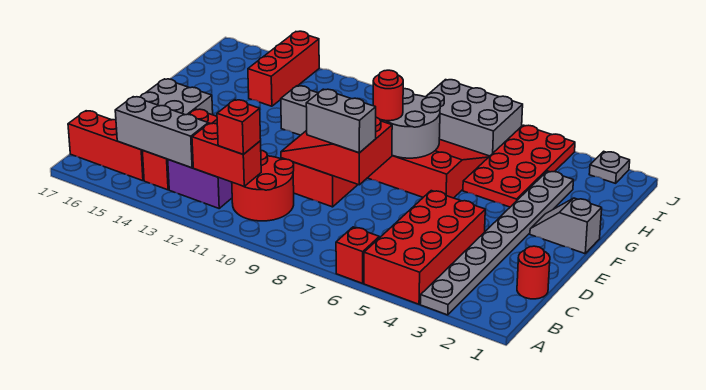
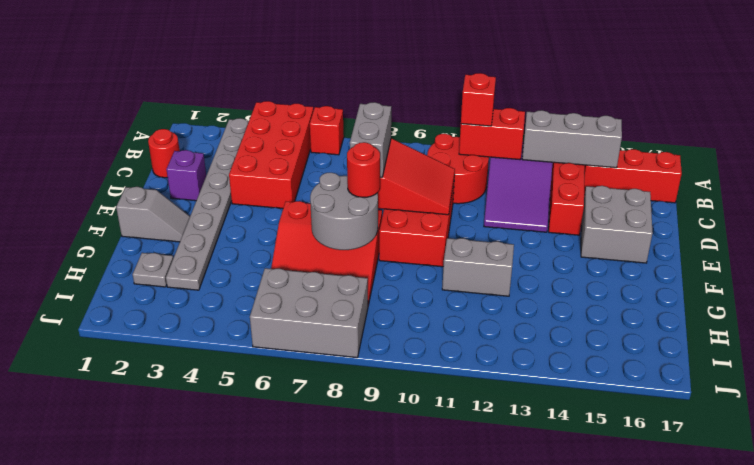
none -> purple brick D2 level 1
grey brick D8:D9 level 3 -> grey brick D8:E8 level 3
red plate G4:J5 level 1 -> none
red brick H14:J14 level 1 -> none
grey plate J2 level 1 -> grey plate H2 level 1

